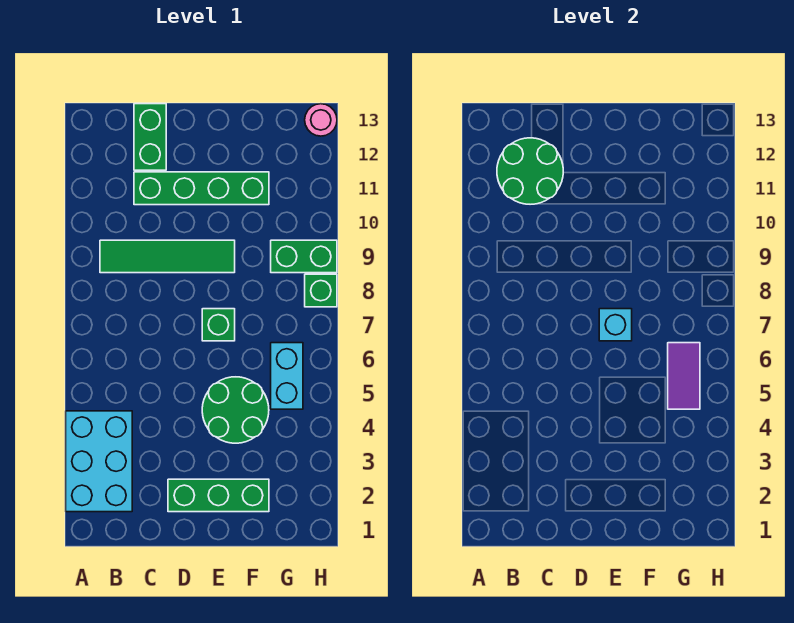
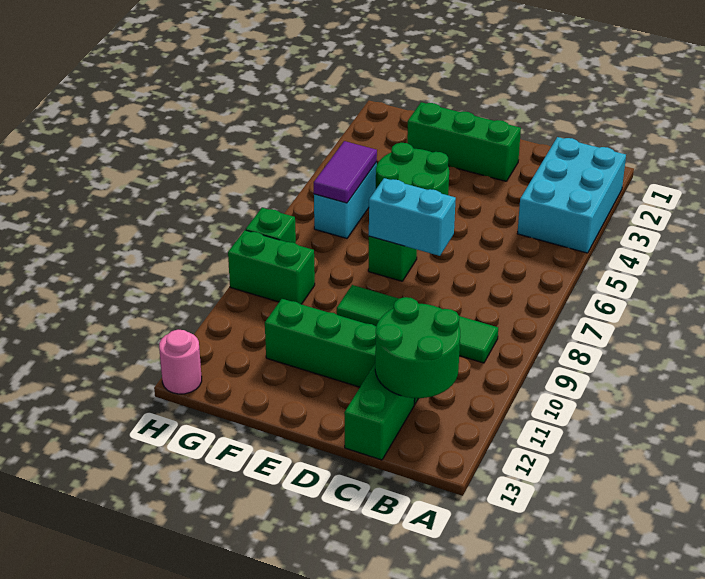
cyan brick E7 level 2 -> cyan brick D7:E7 level 2

